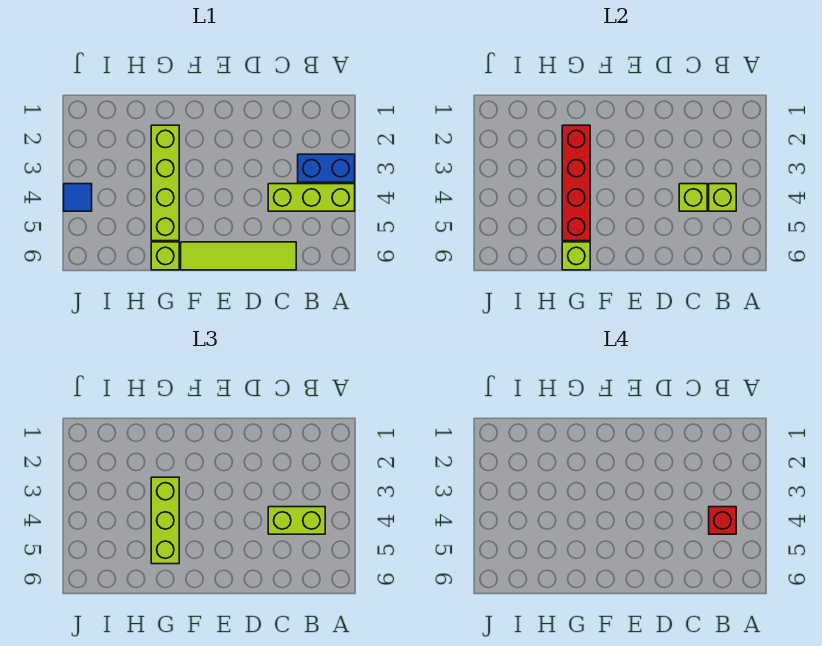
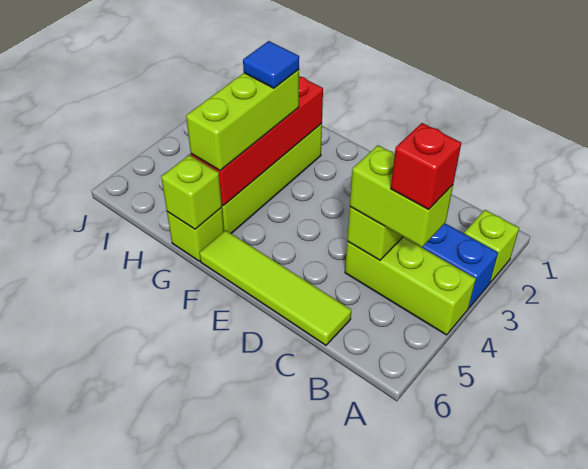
lime brick B4 level 2 -> lime brick A2 level 1
blue tile J4 level 1 -> blue tile G3 level 4

